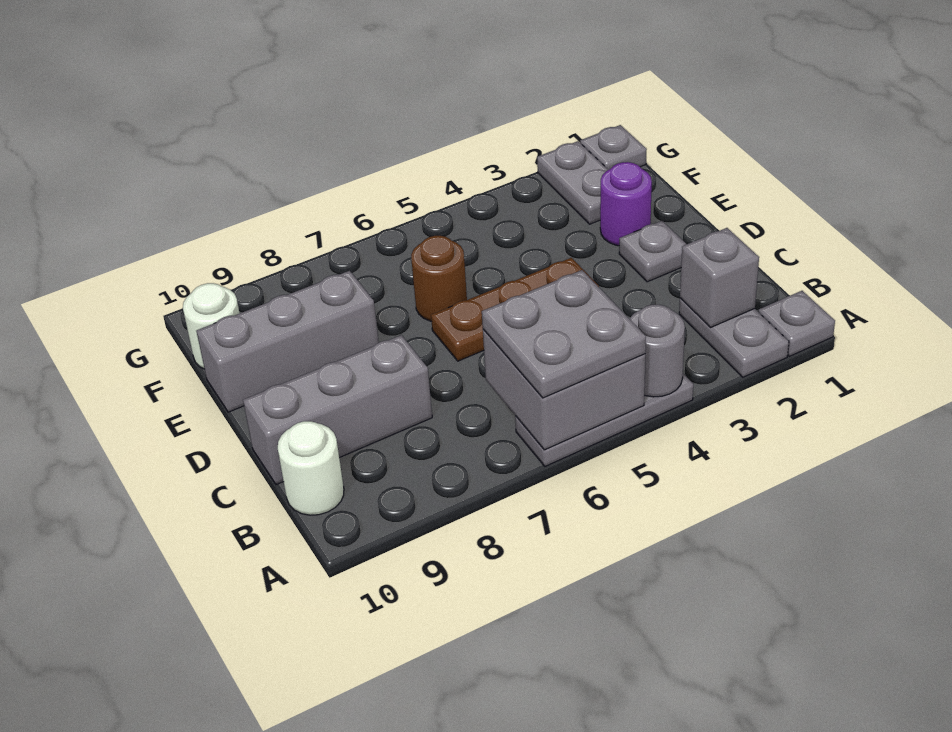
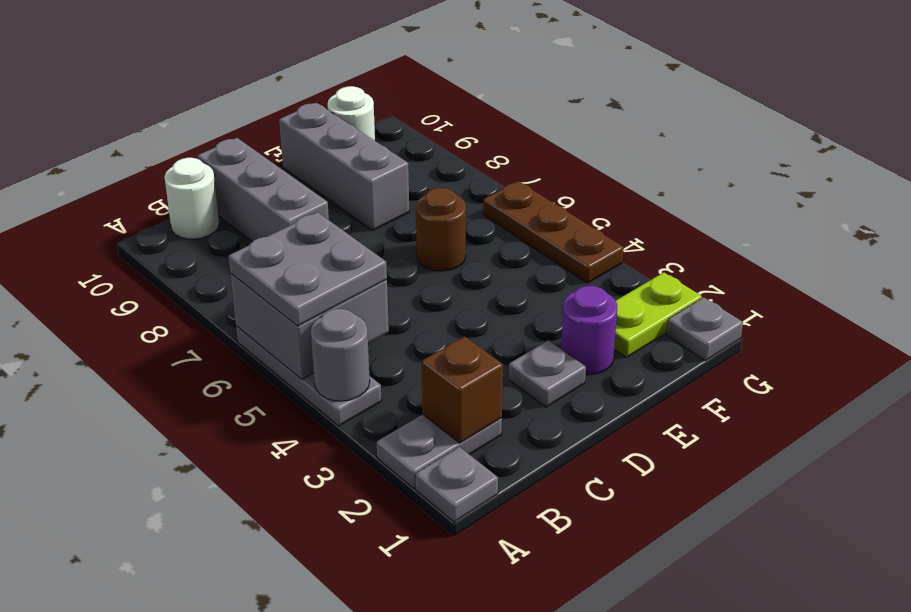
grey brick B2 level 2 -> brown brick B2 level 2
brown plate D4:D6 level 1 -> brown plate G4:G6 level 1
grey plate F2:G2 level 1 -> lime plate F2:G2 level 1

